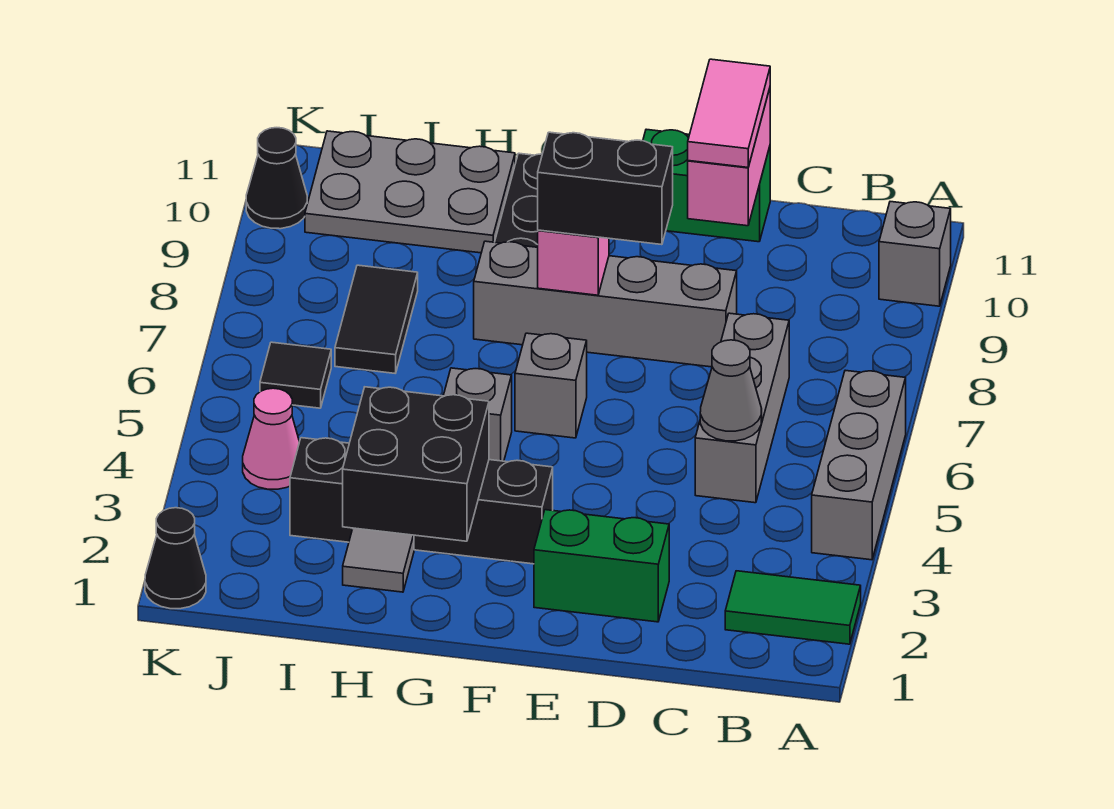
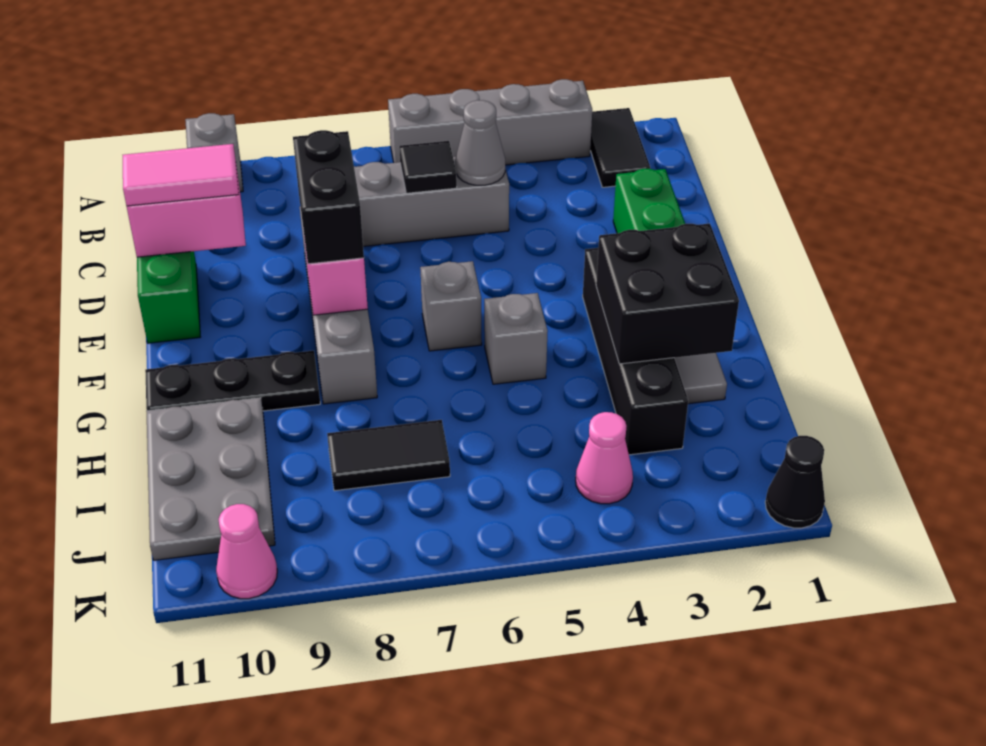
green tile A2:B2 level 1 -> black tile A2:B2 level 1
grey brick A4:A6 level 1 -> grey brick A3:A6 level 1
black tile J6 level 1 -> black tile C6 level 2
black cone K10 level 1 -> pink cone K10 level 1

